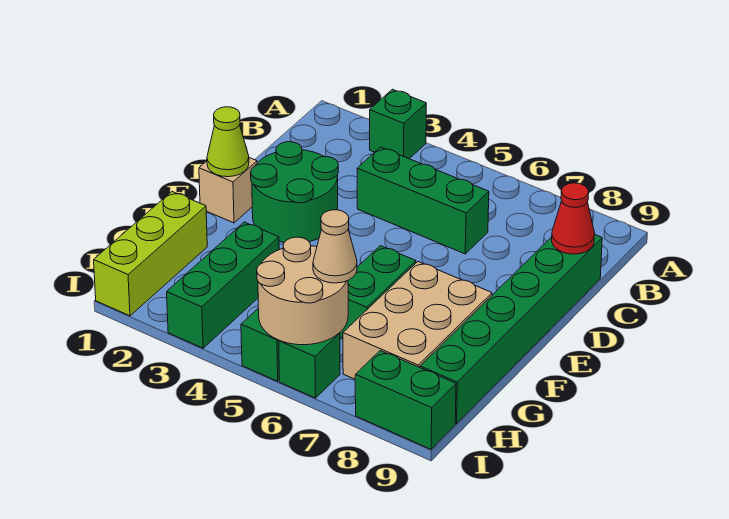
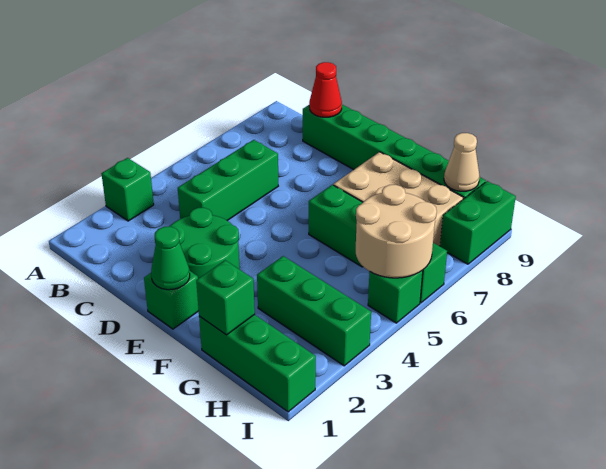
tan brick E1 level 1 -> green brick E1 level 1
lime cone E1 level 2 -> green cone E1 level 2
lime brick G1:I1 level 1 -> green brick G1:I1 level 1
none -> green brick G1 level 2
tan cone H6 level 3 -> tan cone H9 level 2

